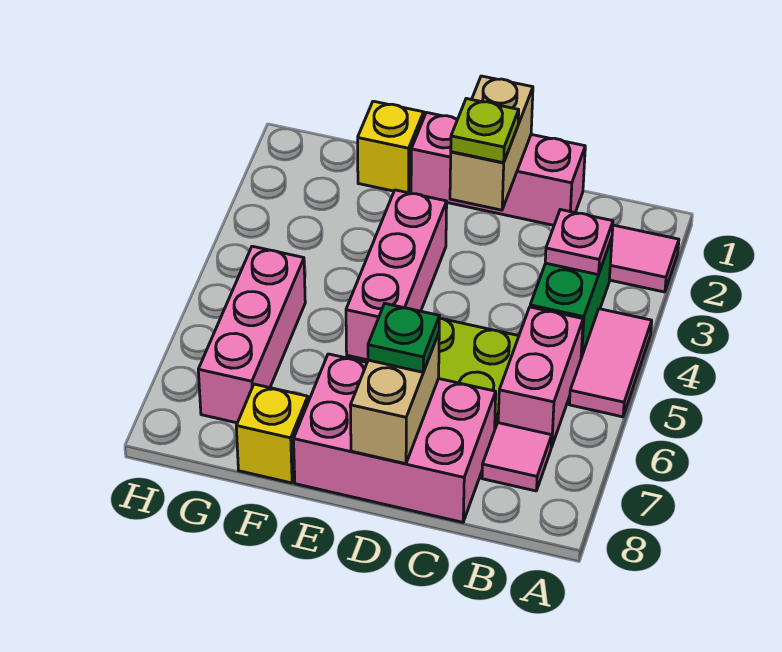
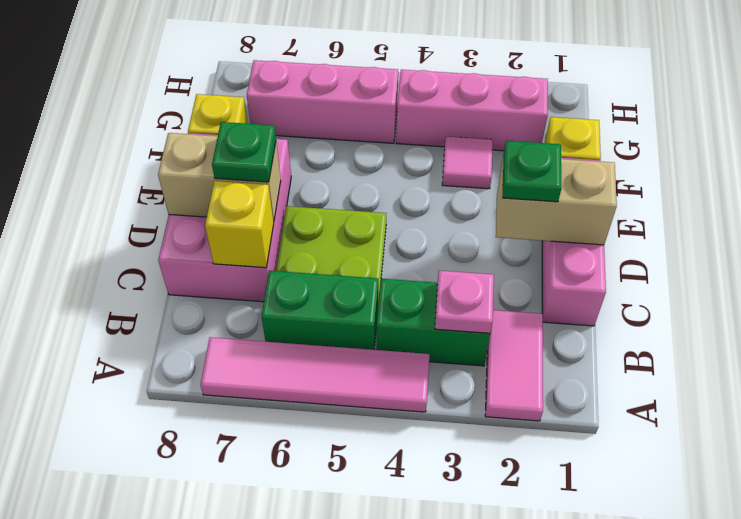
pink tile A4:A5 level 1 -> pink tile A4:A7 level 1
pink brick B5:B6 level 1 -> green brick B5:B6 level 1
pink tile B7 level 1 -> pink tile F3 level 1
none -> yellow brick C7 level 2
lime plate D2 level 3 -> green plate D2 level 3
pink brick E3:E5 level 1 -> pink brick G2:G4 level 1

